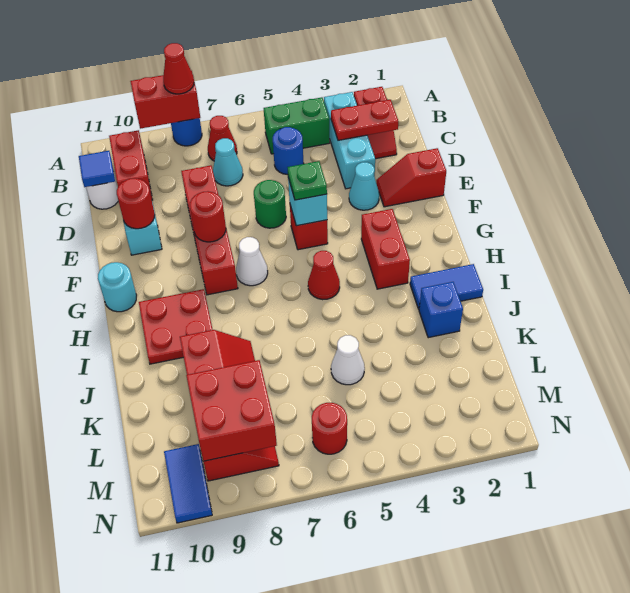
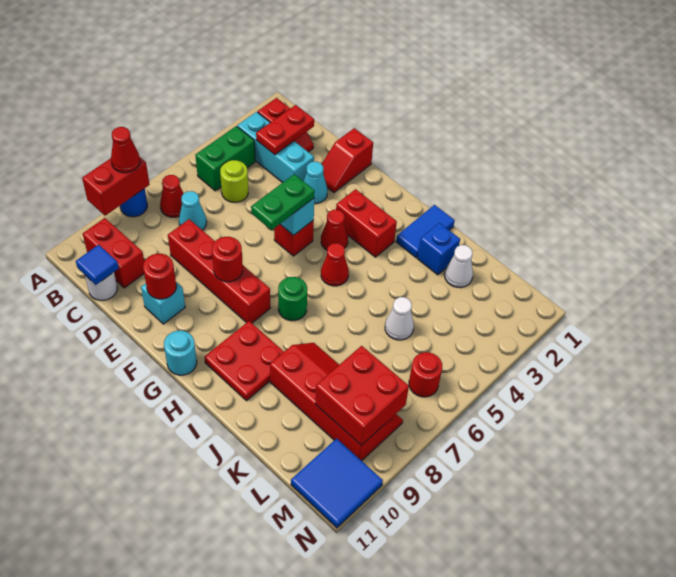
blue round brick C5 level 1 -> lime round brick C5 level 1
green round brick E6 level 1 -> green round brick H7 level 1
green plate F5 level 3 -> green plate F5:F6 level 3
none -> red cone G4 level 1
white cone G7 level 1 -> white cone K2 level 1
blue tile M10:N10 level 1 -> blue tile M10:N11 level 1

